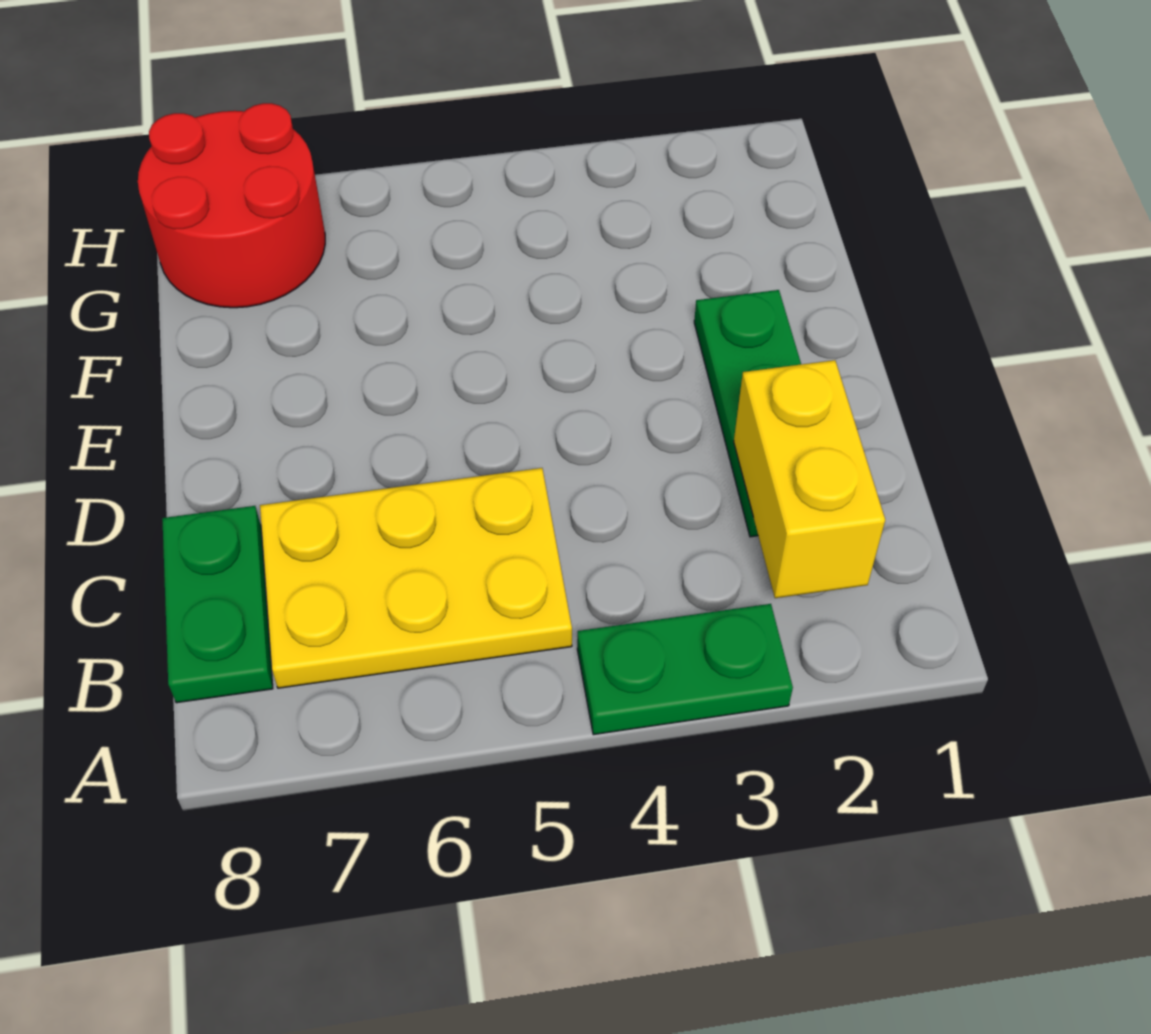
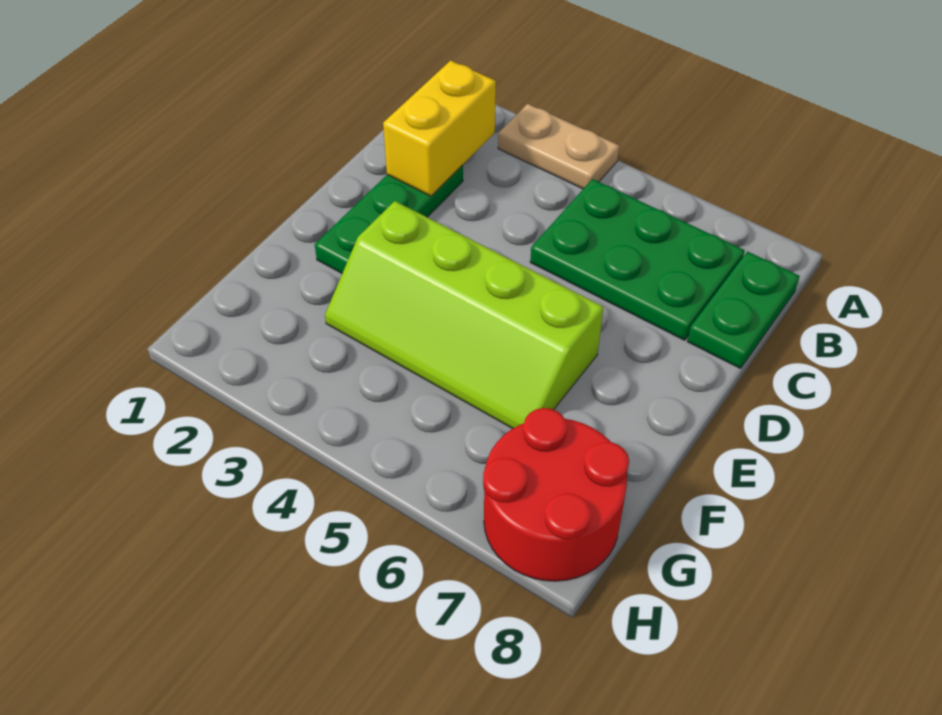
green plate A3:A4 level 1 -> tan plate A3:A4 level 1
yellow plate B5:C7 level 1 -> green plate B5:C7 level 1
none -> lime slope E3:F6 level 1 top E

